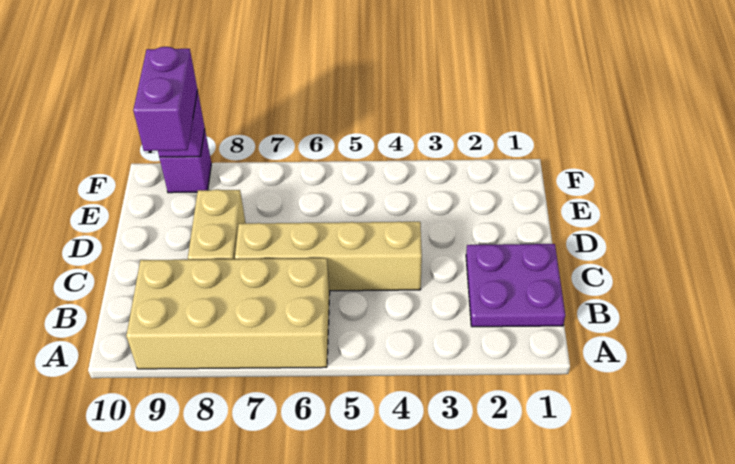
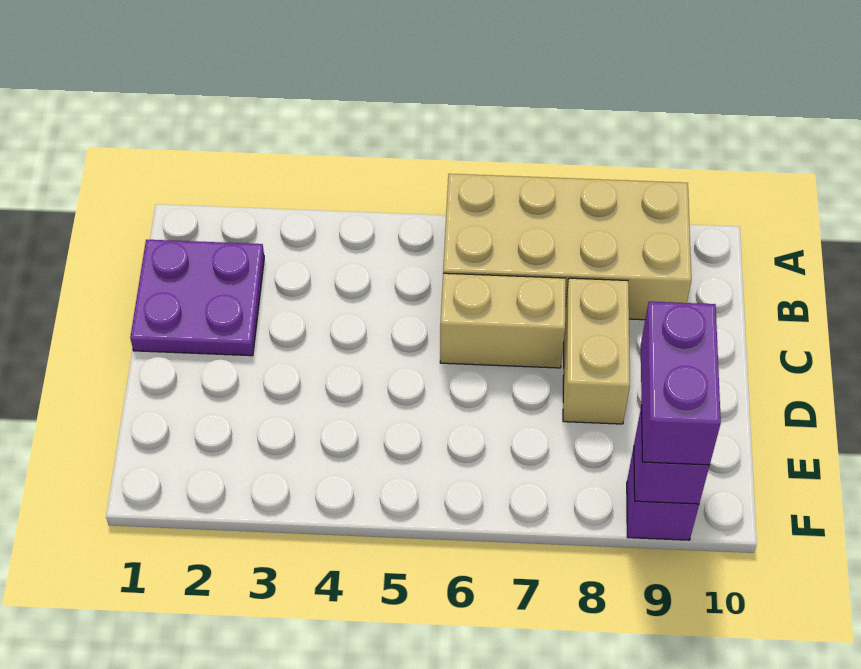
tan brick C4:C7 level 1 -> tan brick C6:C7 level 1

